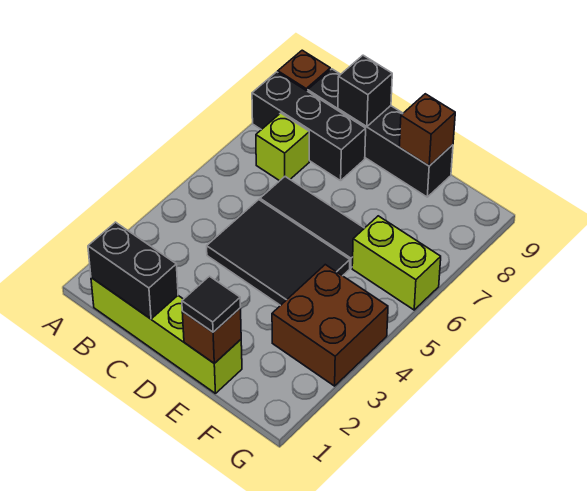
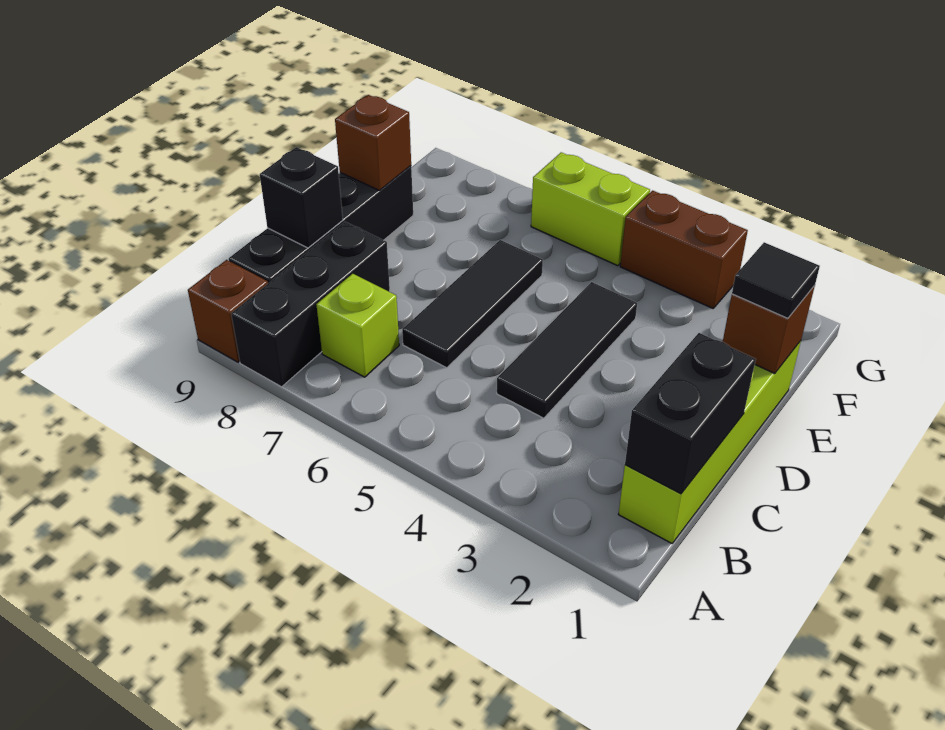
black tile C4:E5 level 1 -> black tile C4:E4 level 1
brown brick F3:G4 level 1 -> brown brick G3:G4 level 1
lime brick F6:G6 level 1 -> lime brick G5:G6 level 1

